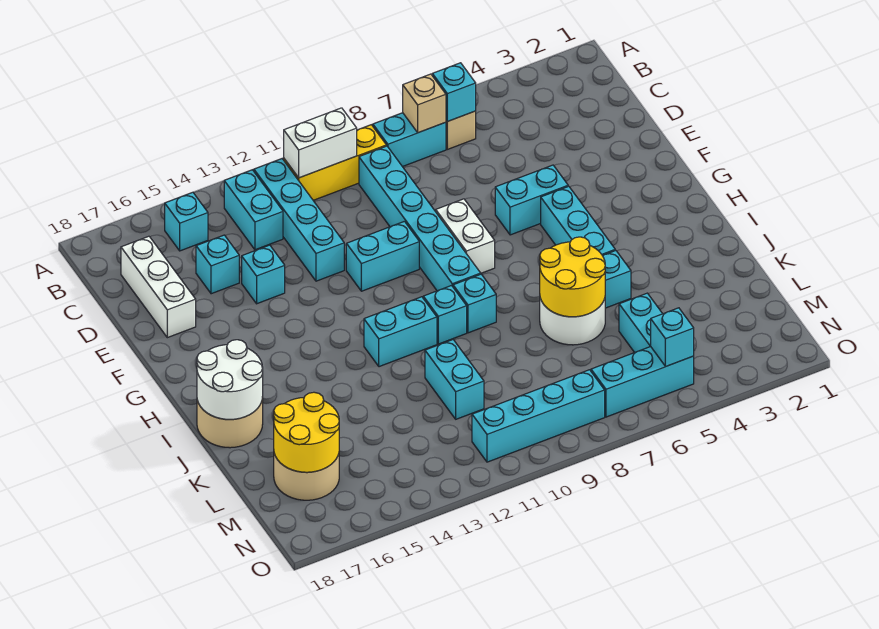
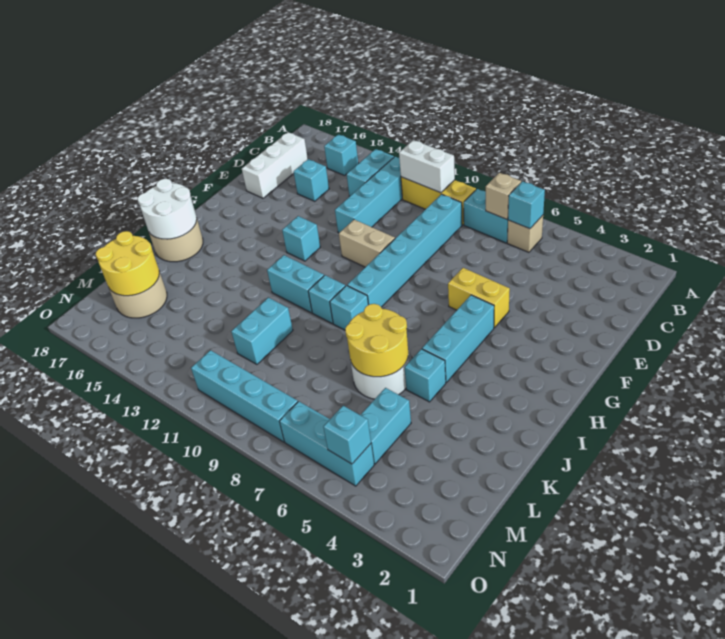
cyan brick E14 level 1 -> cyan brick G13 level 1
cyan brick F5:F6 level 1 -> yellow brick F5:F6 level 1
white brick F8:G8 level 1 -> none
cyan brick F10:F11 level 1 -> tan brick F10:F11 level 1

